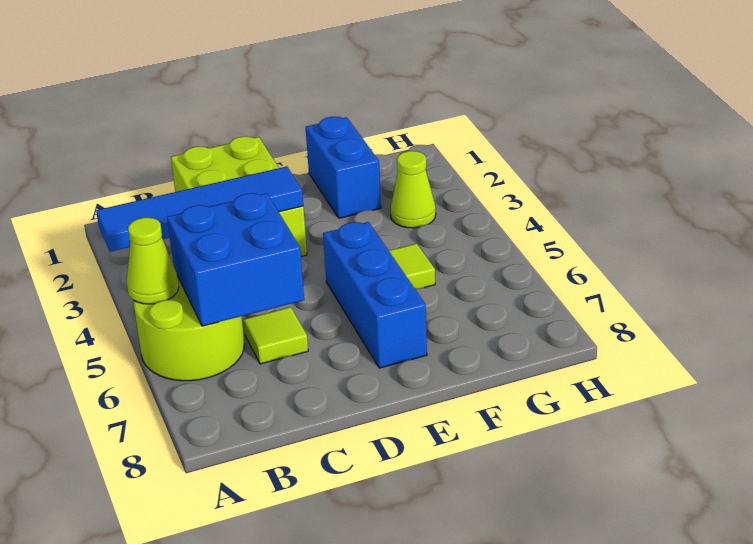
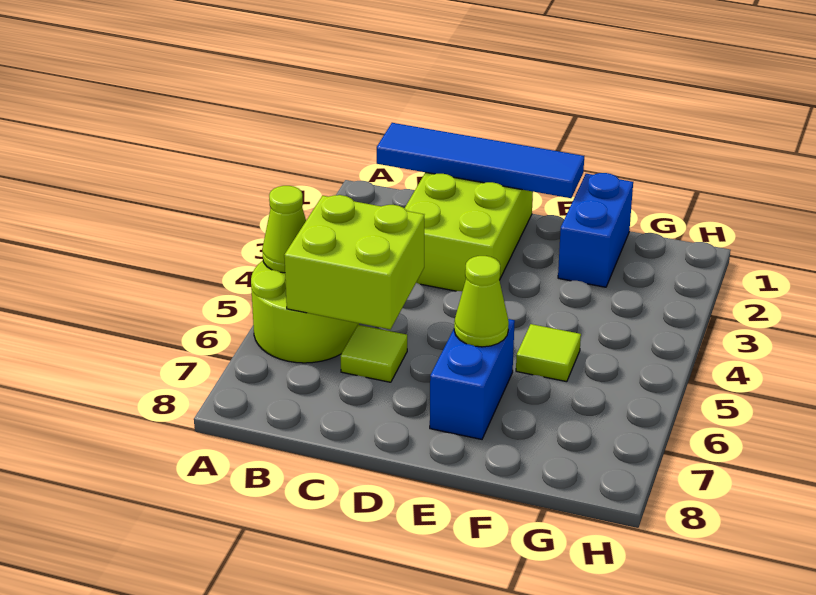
blue tile A3:D3 level 2 -> blue tile B1:E1 level 2
blue brick B5:C6 level 2 -> lime brick B5:C6 level 2
blue brick E5:E7 level 1 -> blue brick E6:E7 level 1
lime cone G3 level 1 -> lime cone E6 level 2

